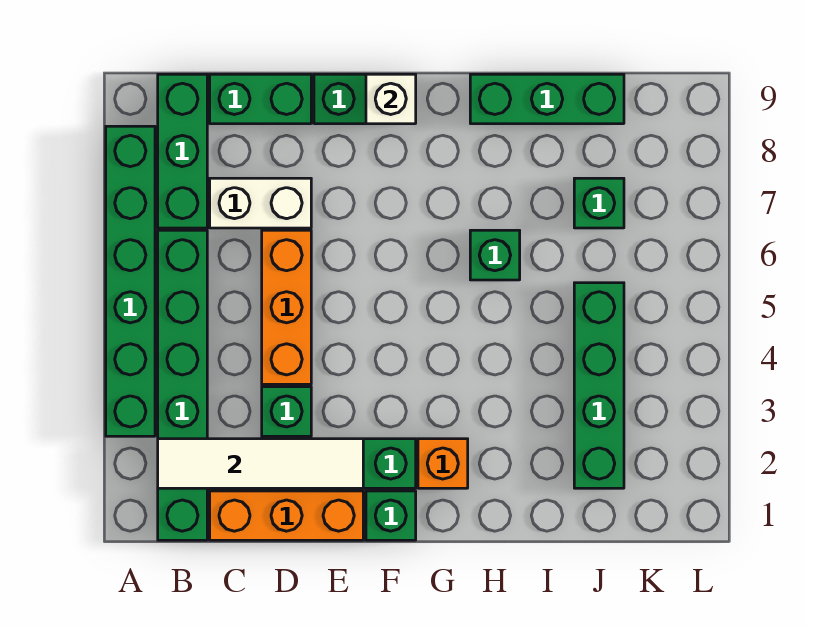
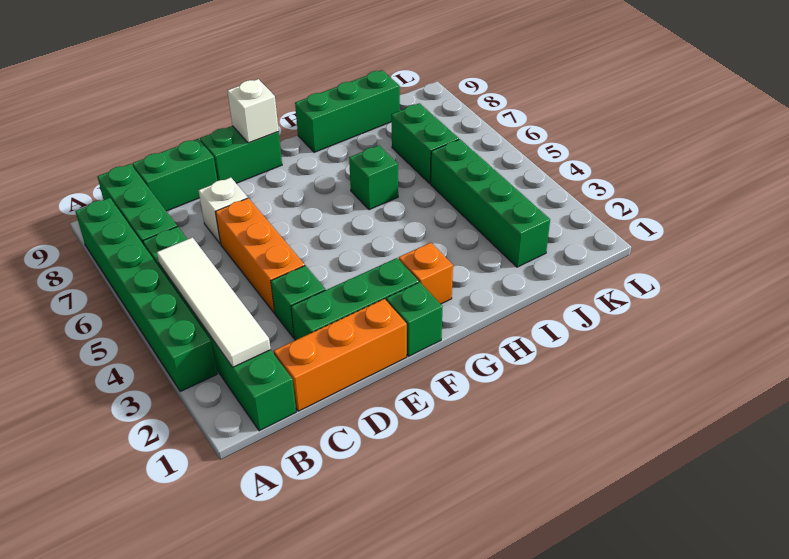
white tile B2:E2 level 2 -> white tile B2:B5 level 2
white brick C7:D7 level 1 -> white brick D7 level 1
green brick J7 level 1 -> green brick J6:J7 level 1

